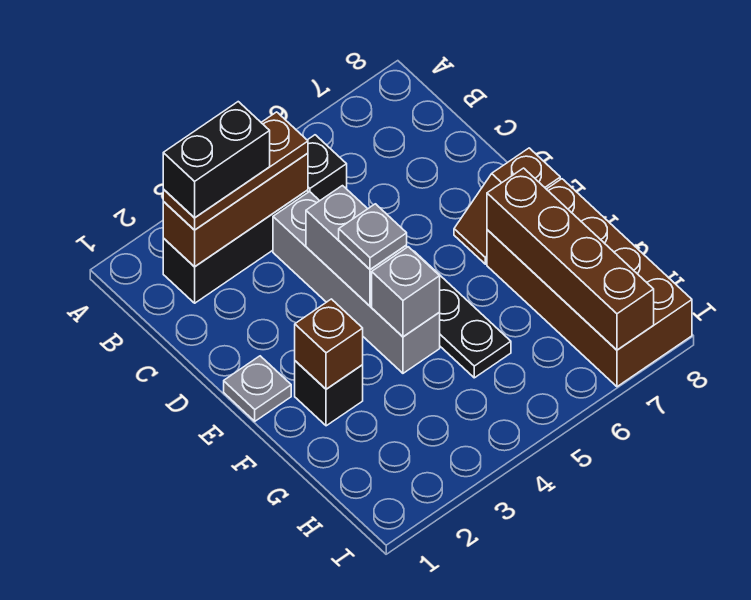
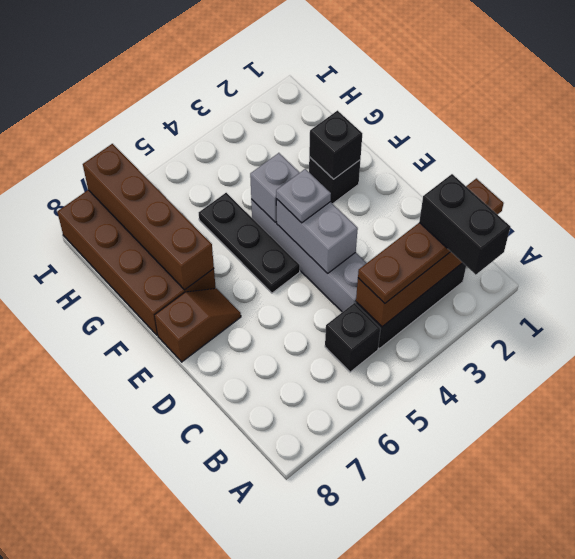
brown plate B2:B4 level 3 -> brown plate B1:B4 level 3
black brick B2:B3 level 4 -> black brick A2:B2 level 4
grey plate E1 level 1 -> none
brown brick F2 level 2 -> black brick F2 level 2

